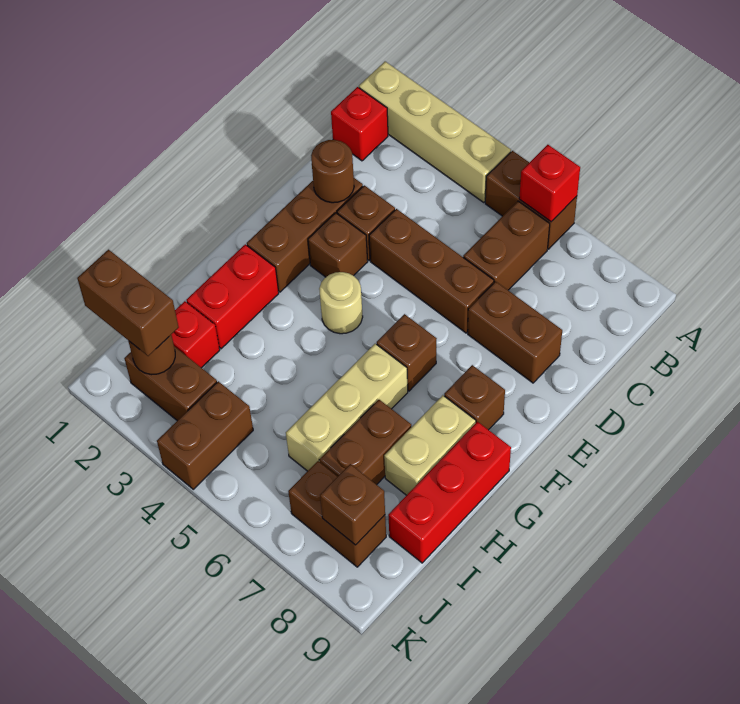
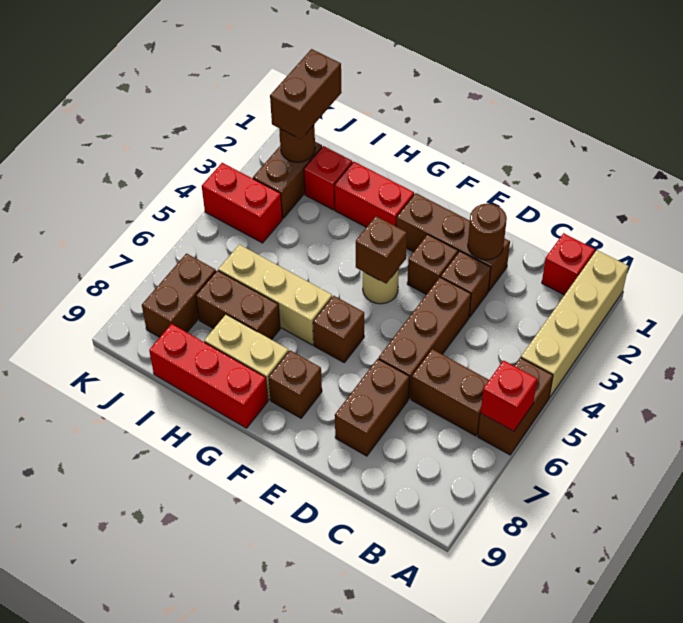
brown brick J4:K4 level 1 -> red brick J4:K4 level 1
brown brick J8 level 2 -> brown brick F4 level 2

